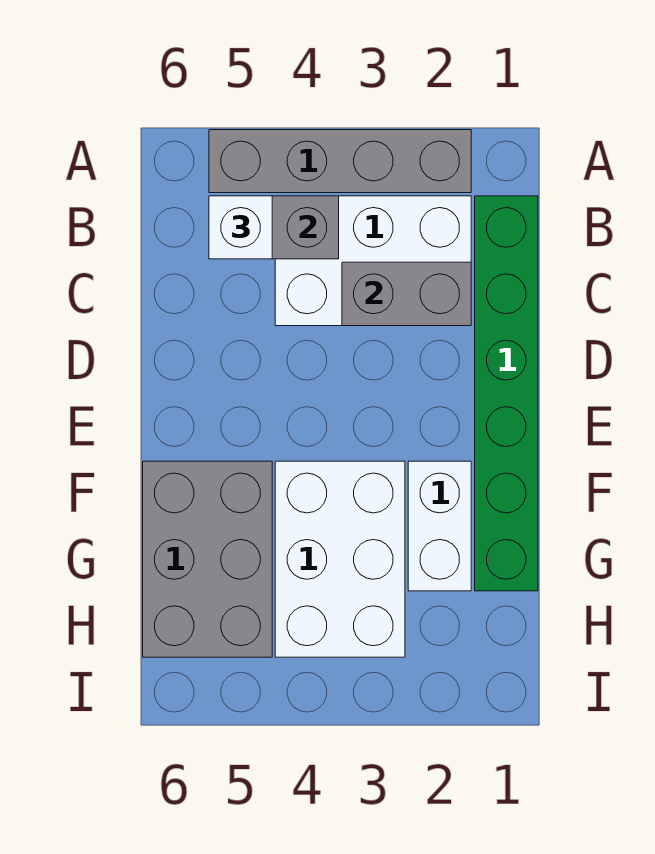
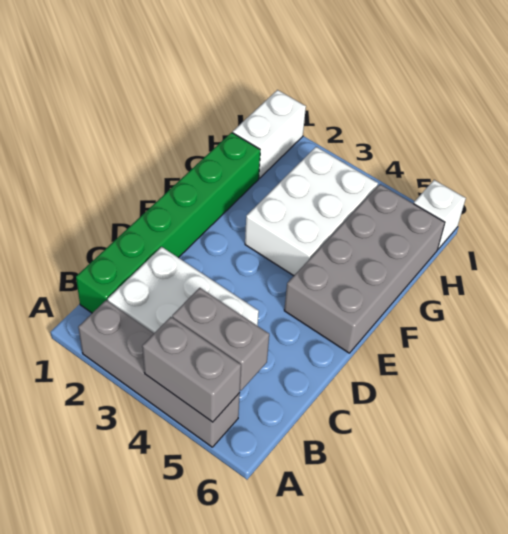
white brick B5 level 3 -> white brick I6 level 1
grey brick C2:C3 level 2 -> grey brick A4:A5 level 2
white brick F2:G2 level 1 -> white brick H1:I1 level 1
grey brick F5:H6 level 1 -> grey brick E5:H6 level 1

